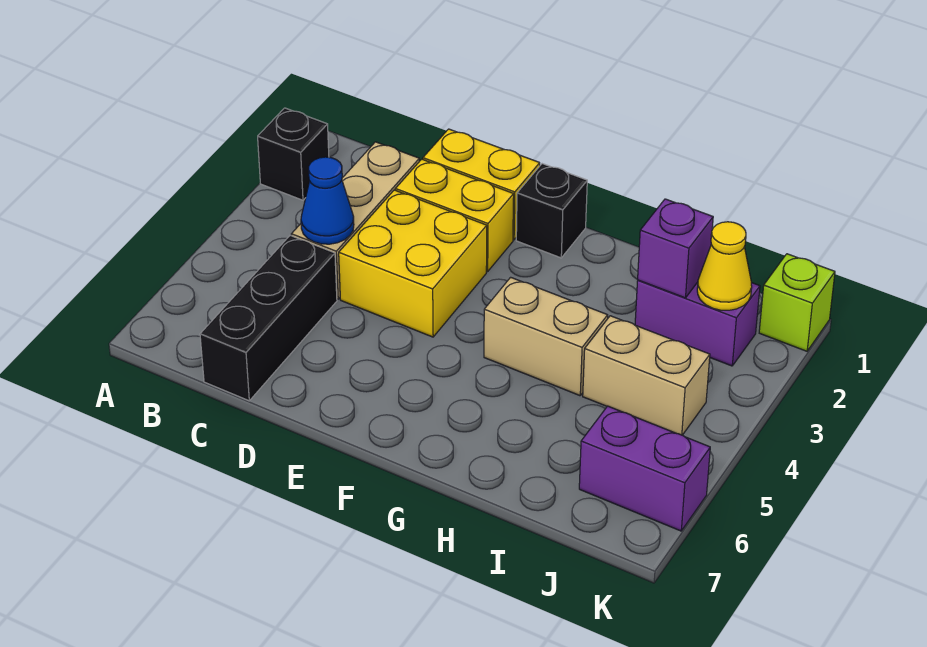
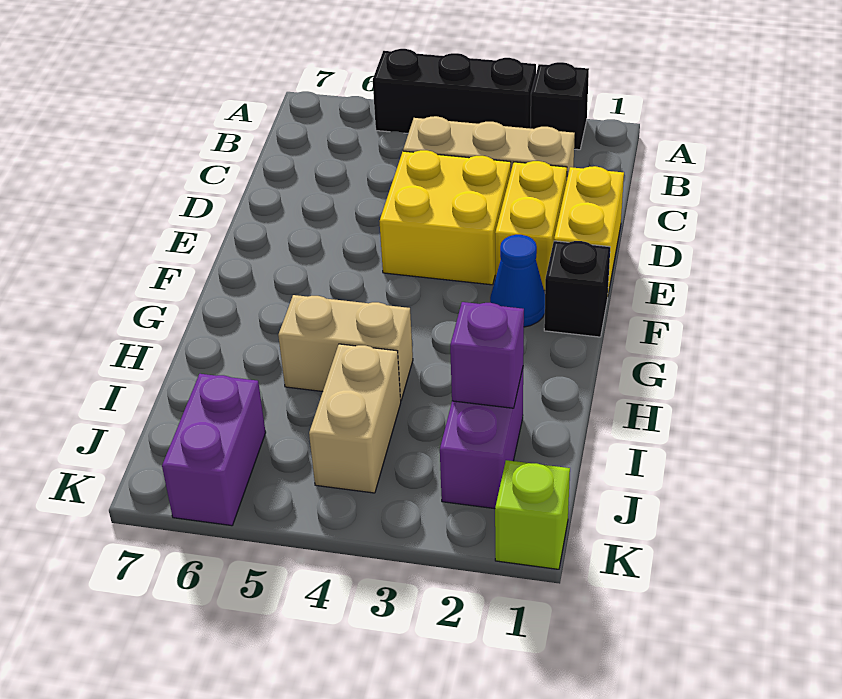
blue cone C4 level 2 -> blue cone F2 level 1
black brick C5:C7 level 1 -> black brick A3:A5 level 1
tan brick G4:H4 level 1 -> tan brick H4:H5 level 1
yellow cone J2 level 2 -> none

